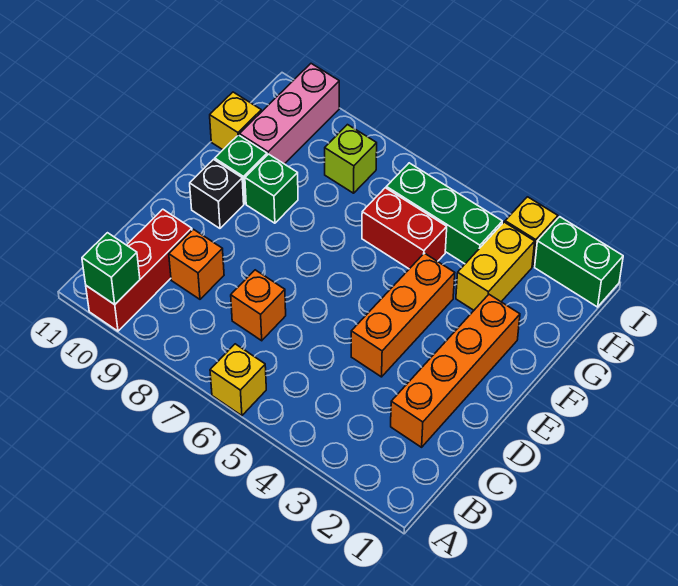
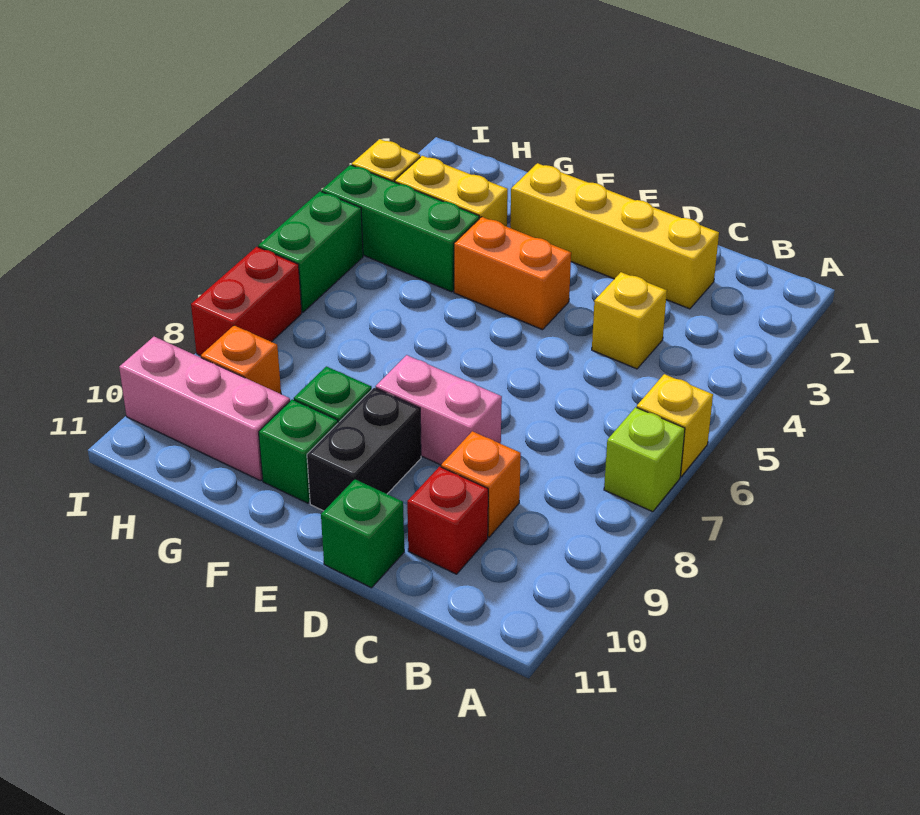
red brick A10:C10 level 1 -> red brick C10 level 1
green brick A10 level 2 -> green brick D11 level 1
orange brick C2:F2 level 1 -> yellow brick C2:F2 level 1
orange brick C7 level 1 -> orange brick H9 level 1
orange brick D4:F4 level 1 -> orange brick E4:F4 level 1
none -> pink brick D8:E8 level 1
black brick E10 level 1 -> black brick E9:E10 level 1
red brick G5:G6 level 1 -> red brick I7:I8 level 1
yellow brick G11 level 1 -> yellow brick C4 level 1
green brick H4:H6 level 1 -> green brick G4:I4 level 1
lime brick H8 level 1 -> lime brick A7 level 1
green brick I1:I2 level 1 -> green brick I5:I6 level 1

